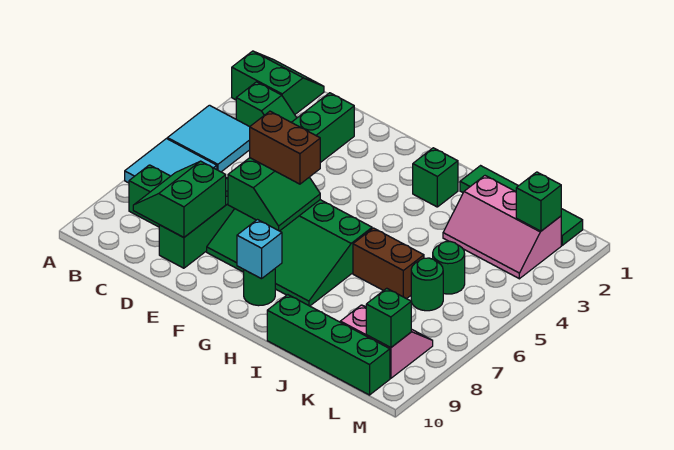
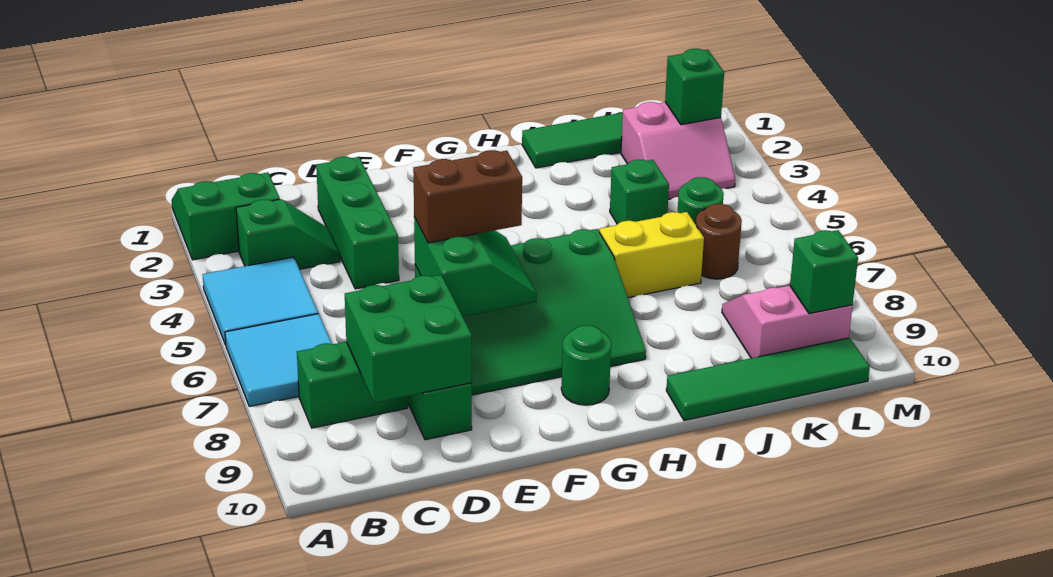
green slope C8:D9 level 2 top D -> green brick C8:D9 level 2
cyan brick G9 level 2 -> none
green brick H2 level 1 -> green brick J4 level 1
brown brick I6:J6 level 1 -> yellow brick I6:J6 level 1
green brick I10:L10 level 1 -> green tile I10:L10 level 1
pink slope J2:L3 level 1 top 2 -> pink slope K2:L3 level 1 top 2
green round brick K6 level 1 -> brown round brick K6 level 1

